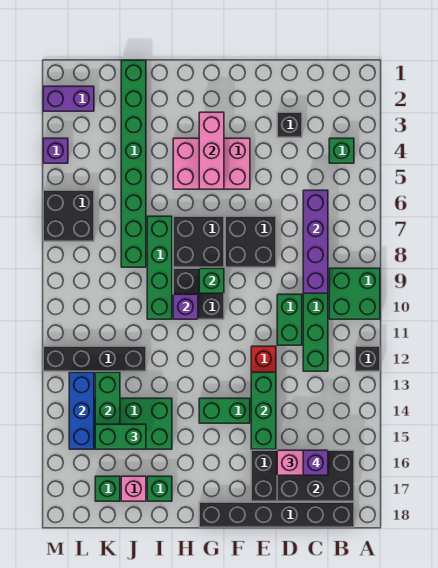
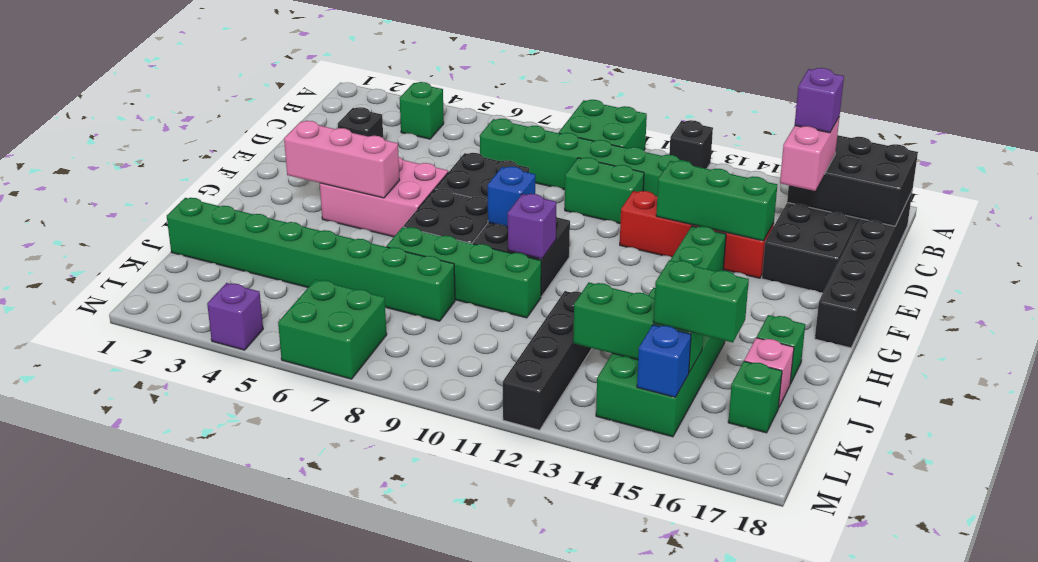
black brick B16:D17 level 2 -> black brick B16:C18 level 2
purple brick C6:C9 level 2 -> none
pink brick F4:H5 level 1 -> pink brick F4:G6 level 1
green brick G9 level 2 -> blue brick G9 level 2
green brick J15:K15 level 3 -> green brick K15:K16 level 3
purple brick L2:M2 level 1 -> none
black brick L6:M7 level 1 -> green brick L6:M7 level 1
blue brick L13:L15 level 2 -> blue brick L15 level 2

